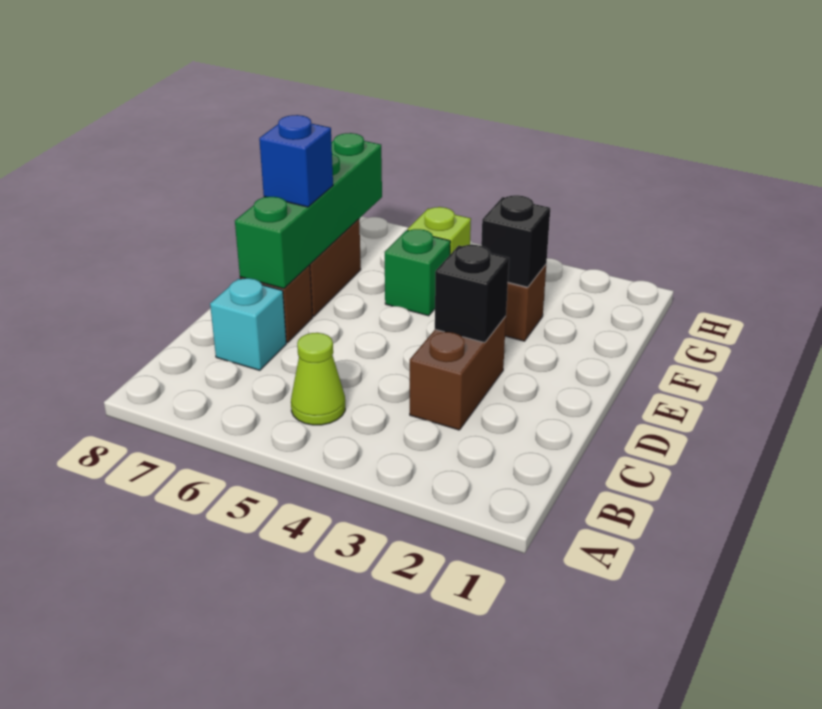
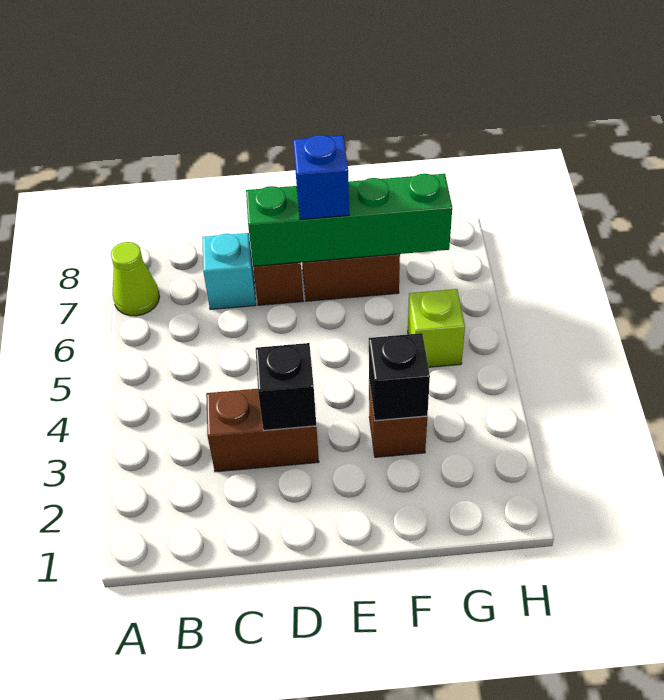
lime cone B5 level 1 -> lime cone A7 level 1
green brick F5 level 1 -> none

